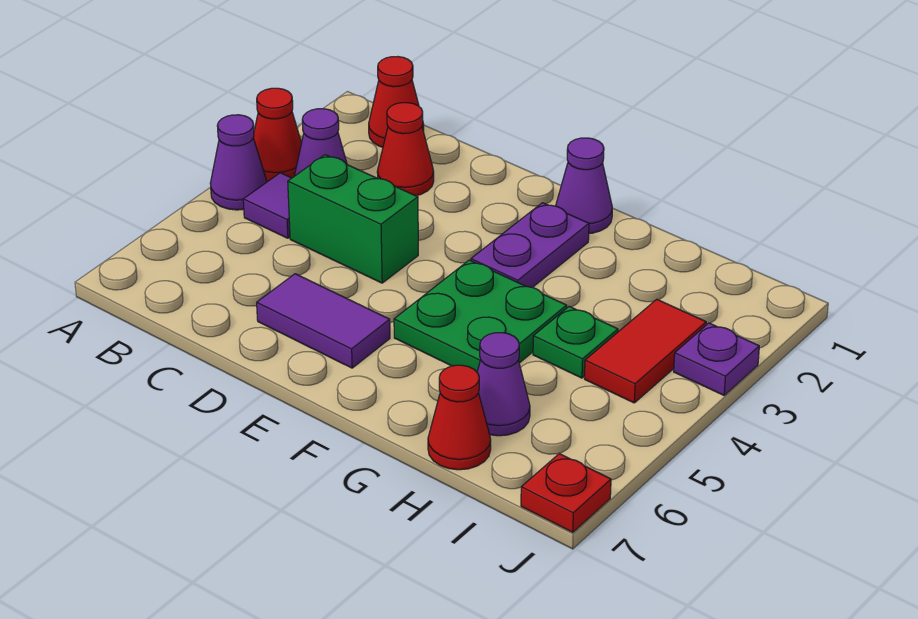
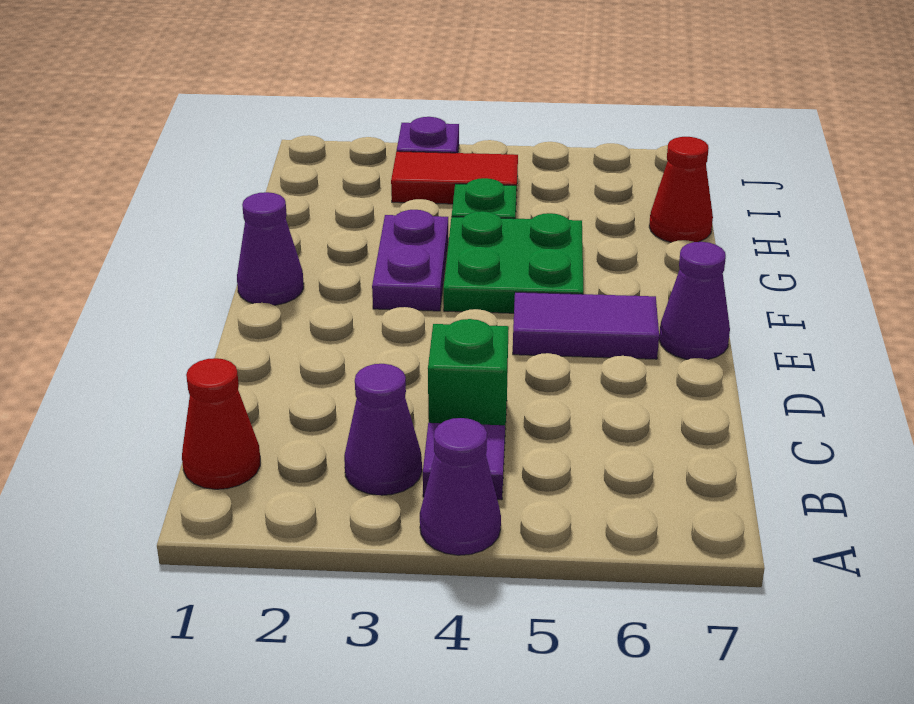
red cone A3 level 1 -> none
red cone C2 level 1 -> none
green brick C4:D4 level 1 -> green brick C4 level 1
purple tile D6:E6 level 1 -> purple tile E5:E6 level 1
purple plate F2:F3 level 1 -> purple plate F3:G3 level 1
purple cone H6 level 1 -> purple cone E7 level 1
red plate J7 level 1 -> none

